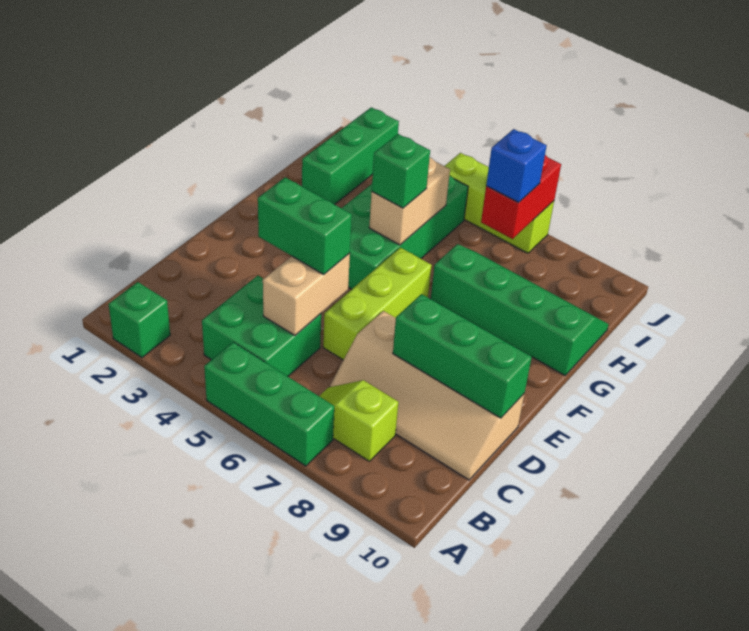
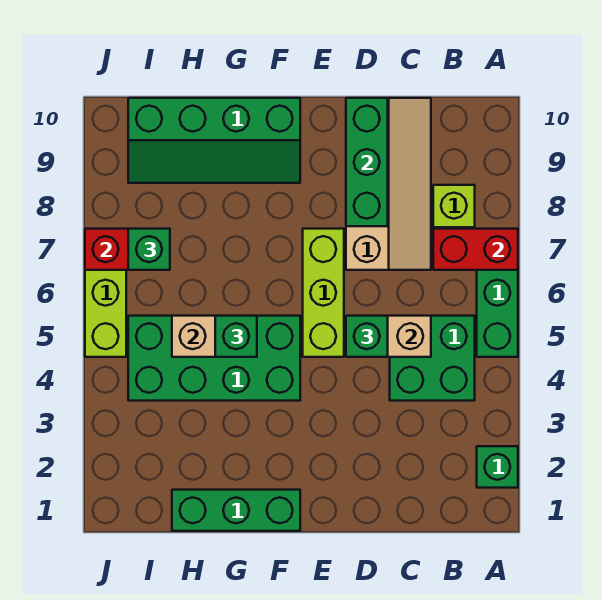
none -> red brick A7:B7 level 2
green brick D4:D5 level 3 -> green brick D5 level 3
lime brick D6:F6 level 1 -> lime brick E5:E7 level 1
green slope G7:H10 level 1 top G -> green slope F9:I10 level 1 top 10
green brick H2:J2 level 1 -> green brick F1:H1 level 1
blue brick I7 level 3 -> green brick I7 level 3

